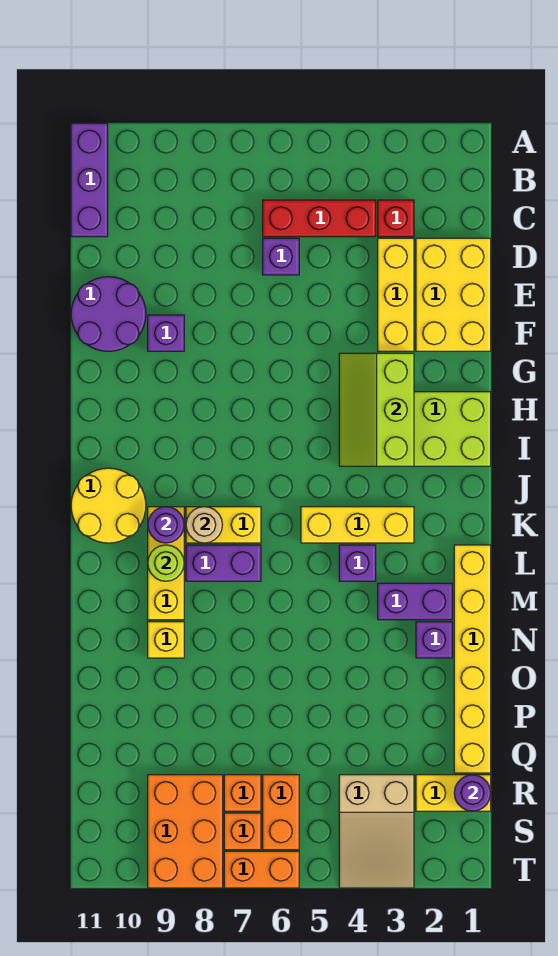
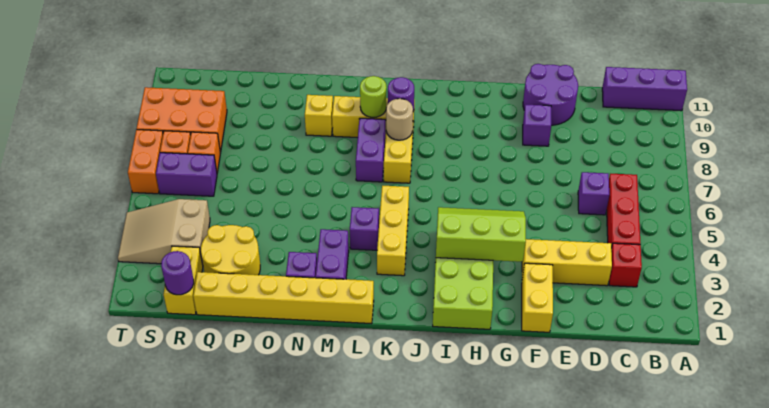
yellow brick D1:F2 level 1 -> yellow brick F1:F2 level 1
yellow round brick J10:K11 level 1 -> yellow round brick P2:Q3 level 1
orange brick R6:S6 level 1 -> purple brick R6:S6 level 1

